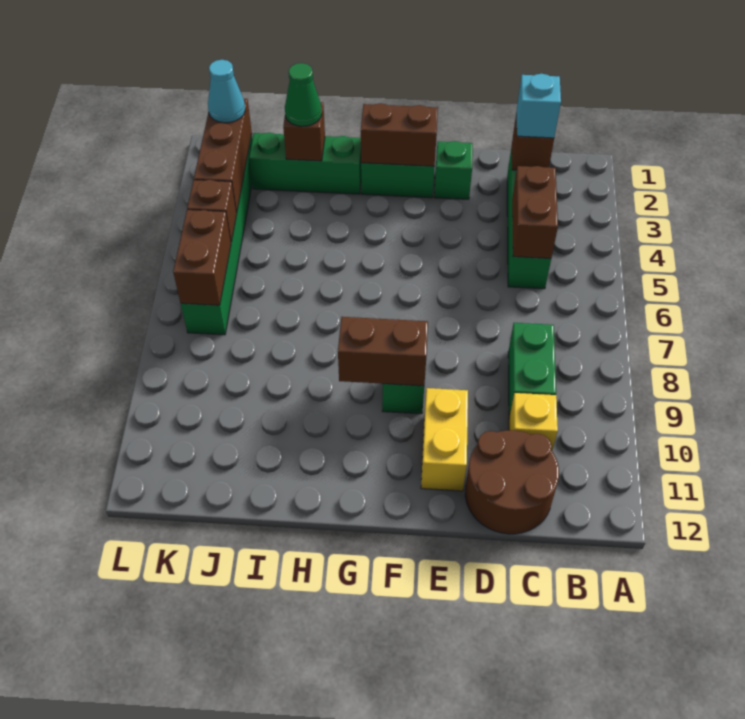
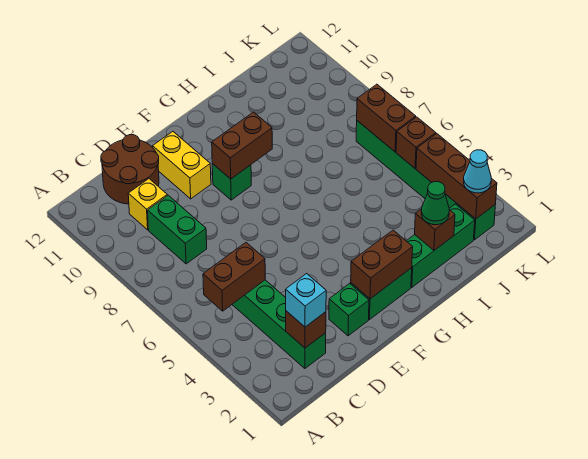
brown brick C4:C5 level 2 -> brown brick B5:C5 level 2

